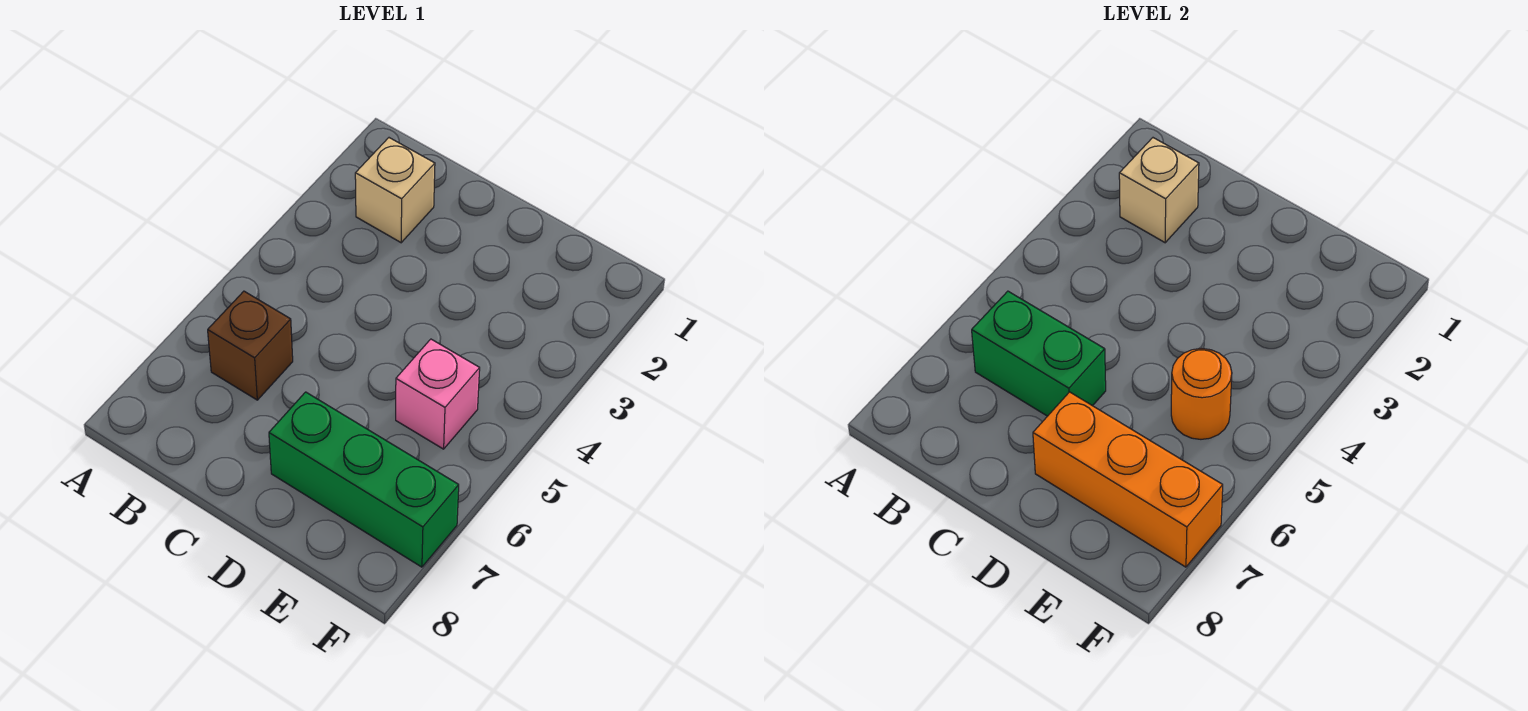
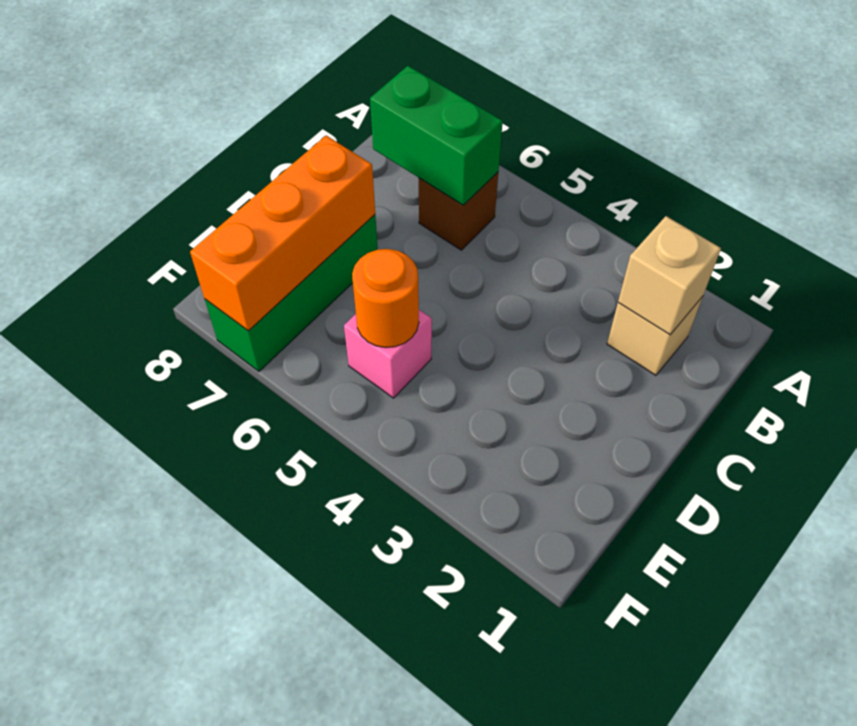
green brick B6:C6 level 2 -> green brick B6:B7 level 2

